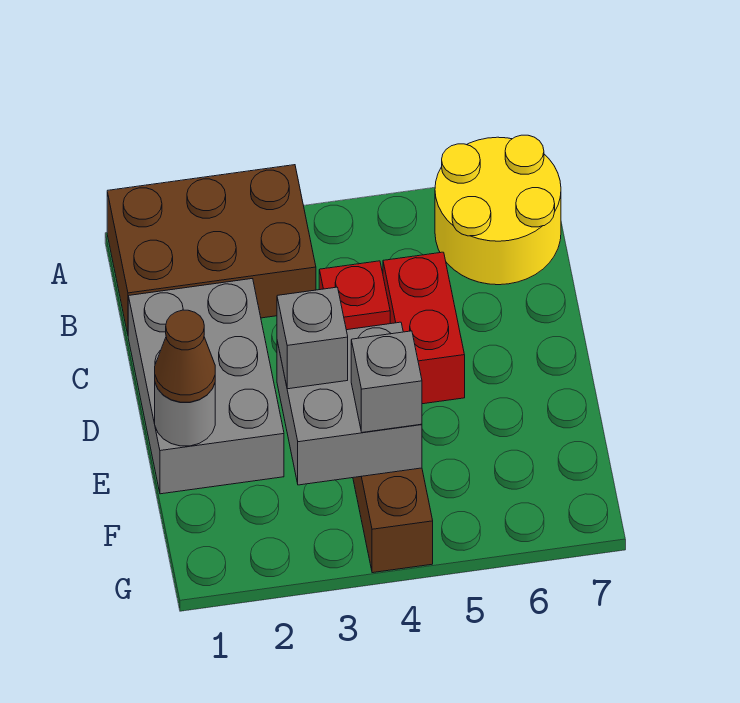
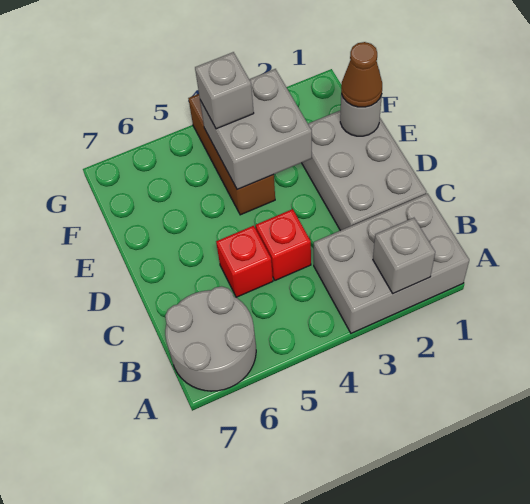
brown brick A1:B3 level 1 -> grey brick A1:B3 level 1
yellow round brick A6:B7 level 1 -> grey round brick A6:B7 level 1
red brick C5:D5 level 1 -> red brick C5 level 1
grey brick E3 level 3 -> grey brick A2 level 2

